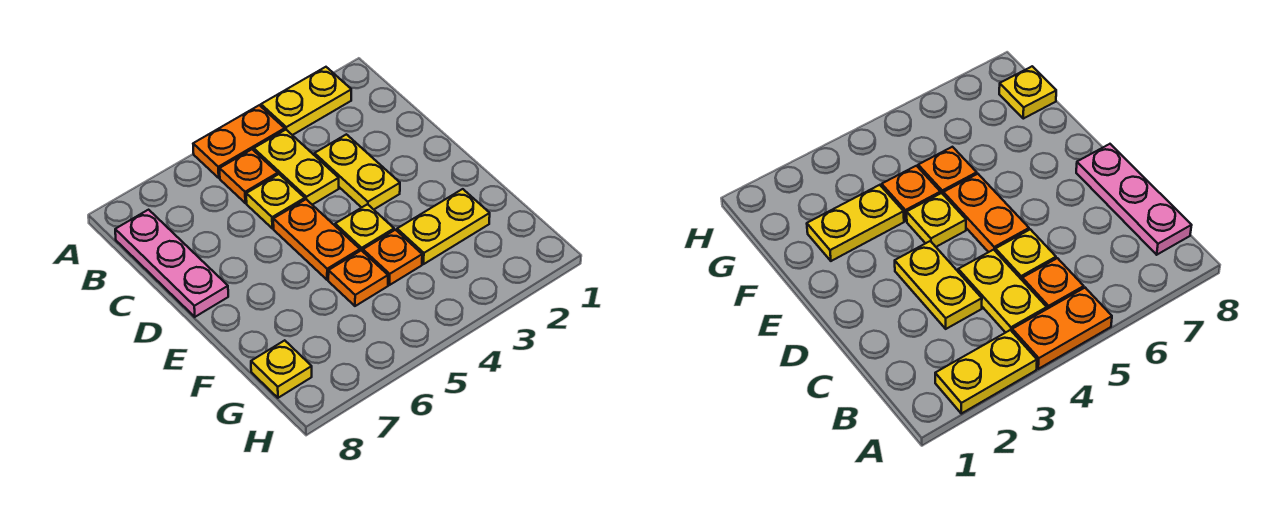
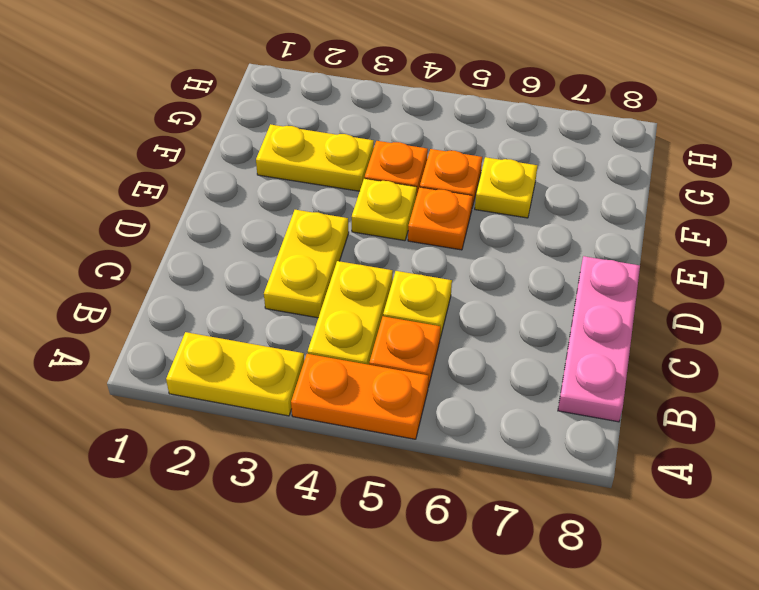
orange plate D5:E5 level 1 -> orange plate E5 level 1
yellow plate G8 level 1 -> yellow plate F6 level 1

